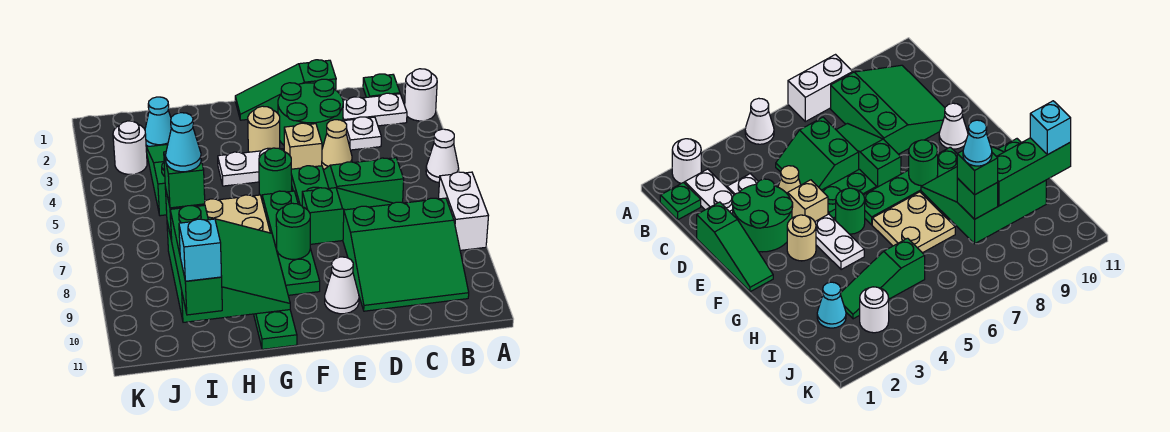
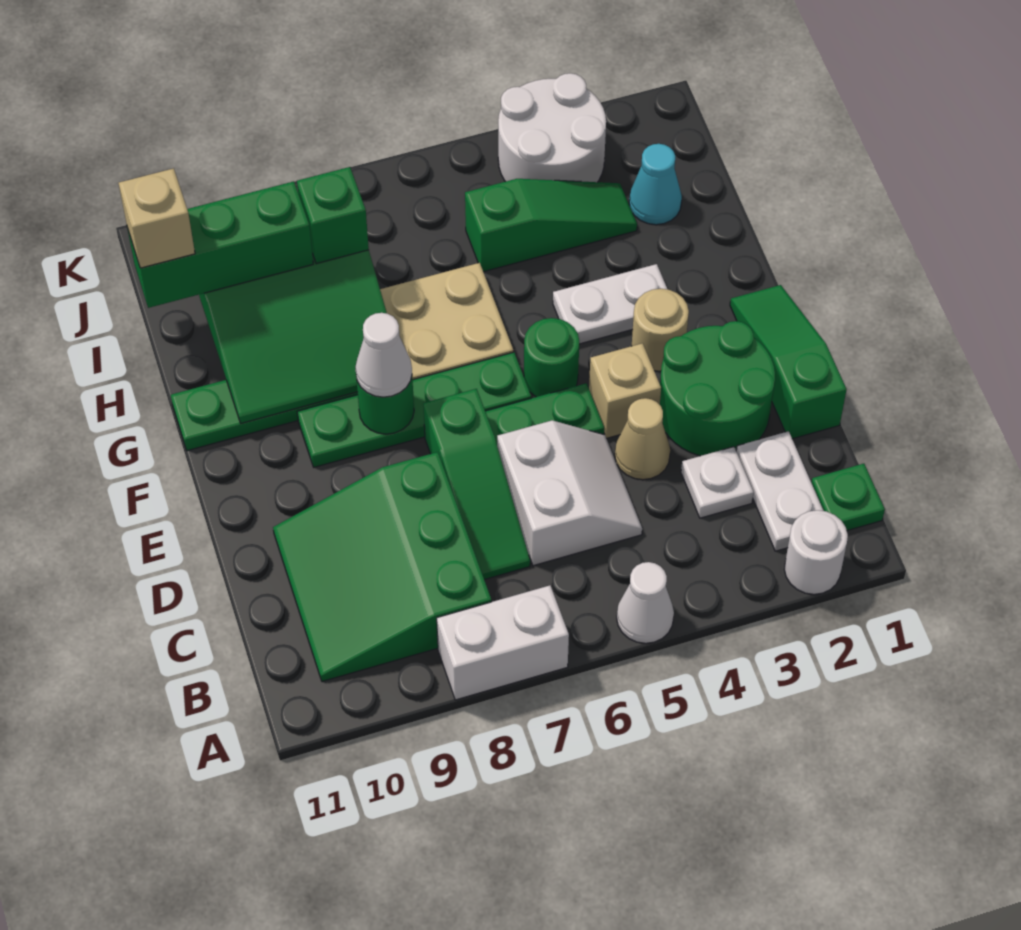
green slope C5:D6 level 1 top 6 -> white slope C5:D6 level 1 top 6
white cone E10 level 1 -> white cone F8 level 3
white plate F4:G4 level 1 -> white plate G3:G4 level 1
green brick I8 level 4 -> none
cyan cone I8 level 5 -> none
cyan brick I11 level 4 -> tan brick I11 level 4
white round brick J3 level 1 -> white round brick J3:K4 level 1

